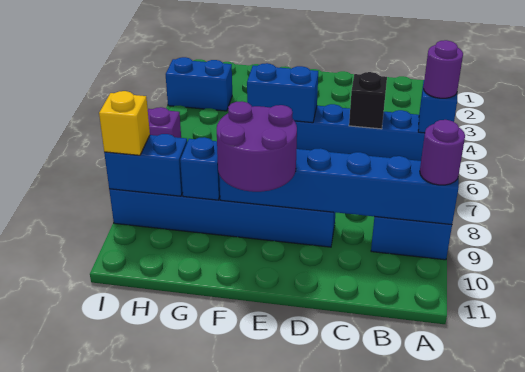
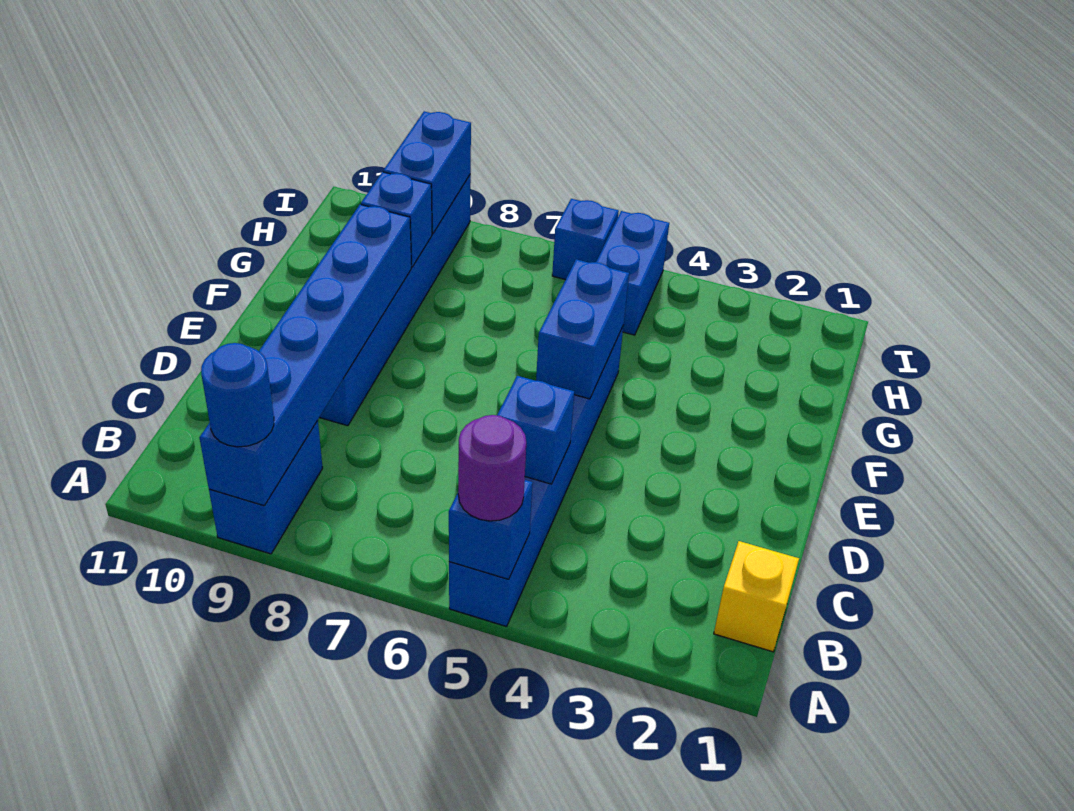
purple round brick A9 level 3 -> blue round brick A9 level 3
black brick C5 level 2 -> blue brick C5 level 2
purple round brick E9:F10 level 3 -> none
blue brick H3:I3 level 1 -> blue brick H5:I5 level 1
purple brick I6 level 1 -> blue brick I6 level 1
yellow brick I9 level 3 -> yellow brick B1 level 1

